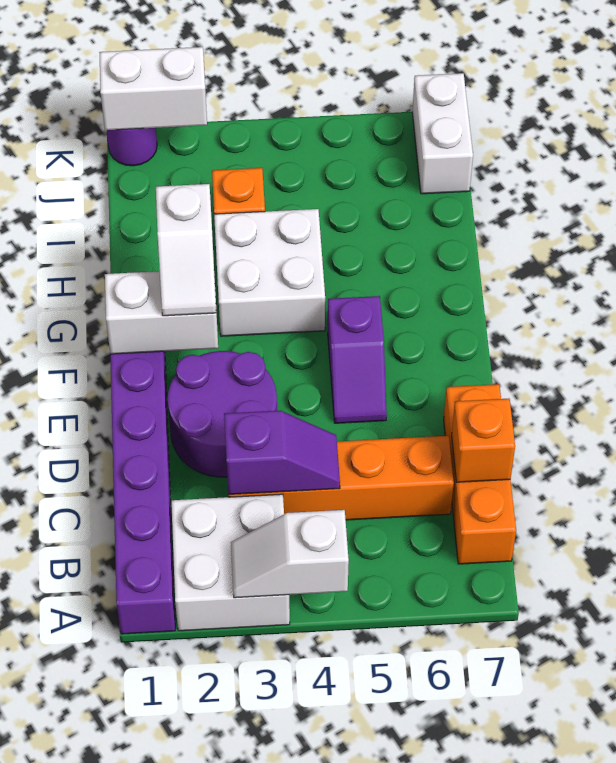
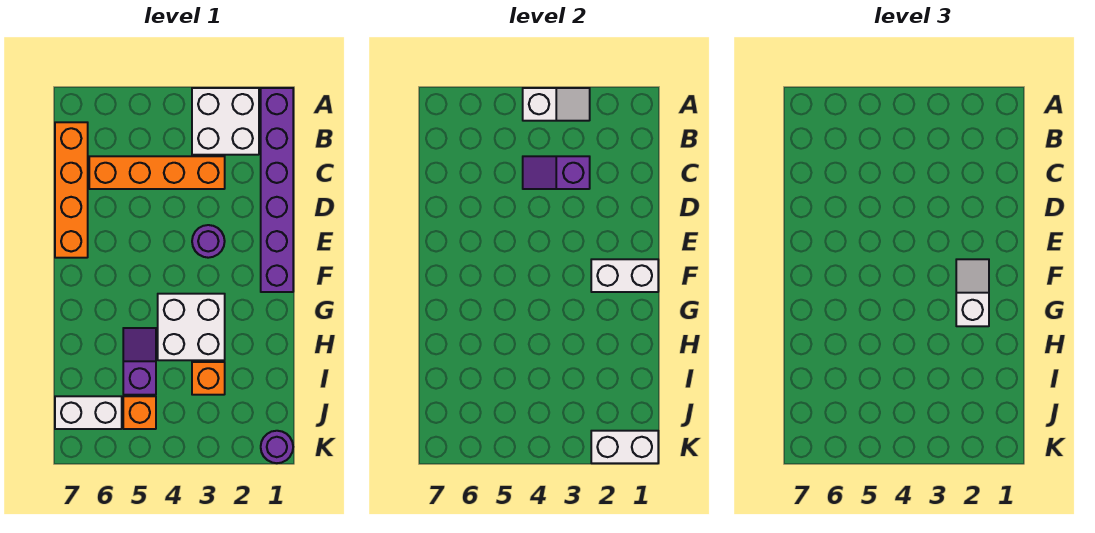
orange brick B7:D7 level 1 -> orange brick B7:E7 level 1
orange brick C7 level 2 -> orange brick J5 level 1
purple round brick D2:E3 level 1 -> purple round brick E3 level 1
purple slope E5:F5 level 1 top F -> purple slope H5:I5 level 1 top I
white brick J7:K7 level 1 -> white brick J6:J7 level 1

